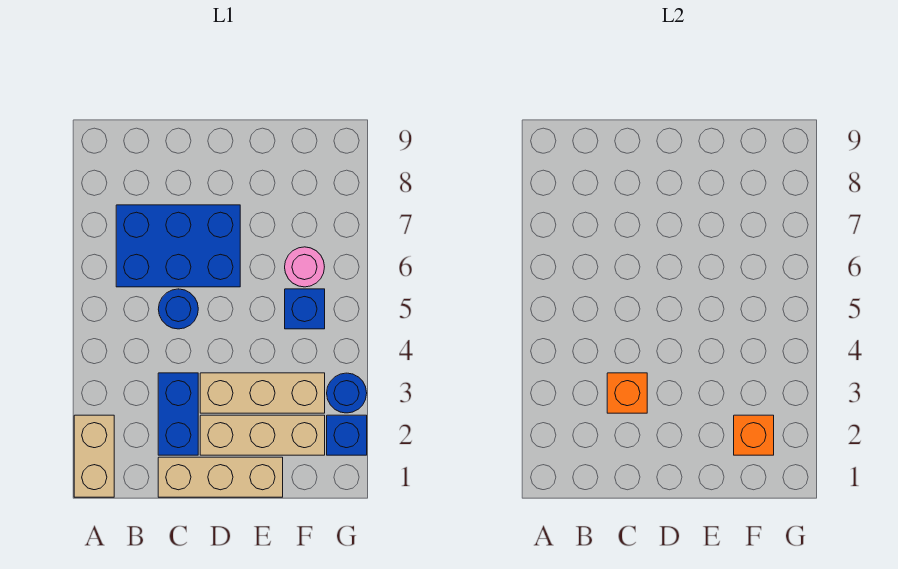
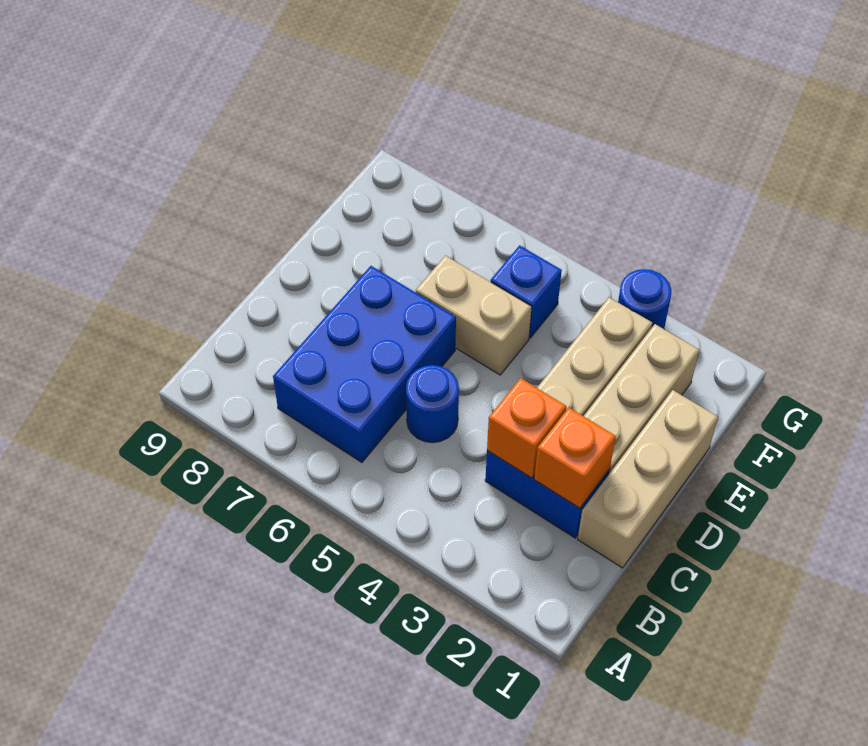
tan brick A1:A2 level 1 -> tan brick E5:E6 level 1
orange brick F2 level 2 -> orange brick C2 level 2
pink round brick F6 level 1 -> none
blue brick G2 level 1 -> none

